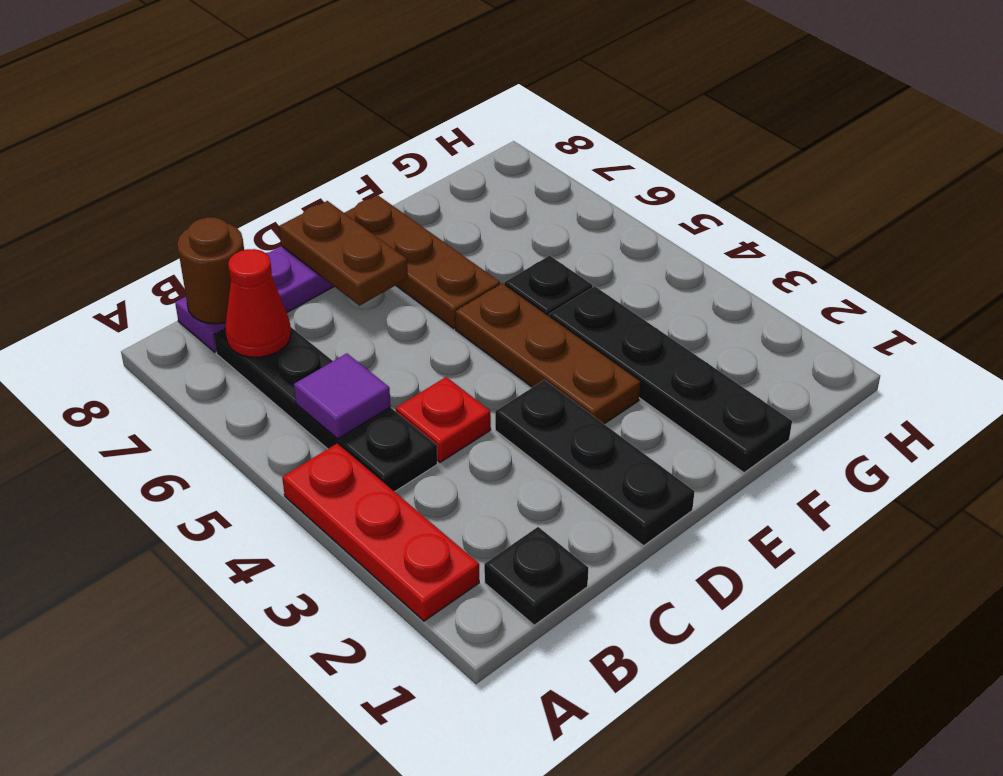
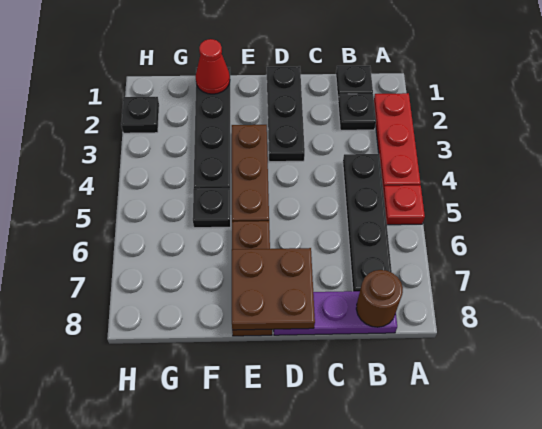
none -> black plate B2 level 1
purple tile B5 level 2 -> none
red cone B7 level 2 -> red cone F1 level 2
red plate C4 level 1 -> red plate A5 level 1
brown plate D7:D8 level 2 -> brown plate D7:E8 level 2
none -> black plate H2 level 1

